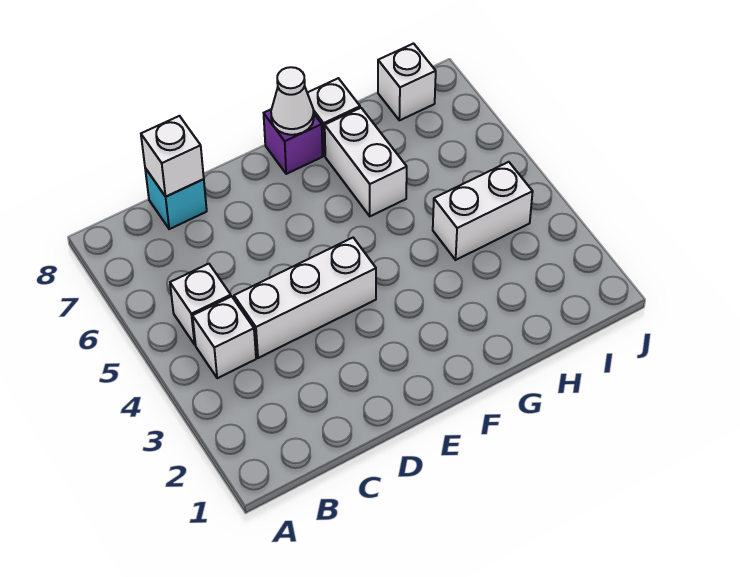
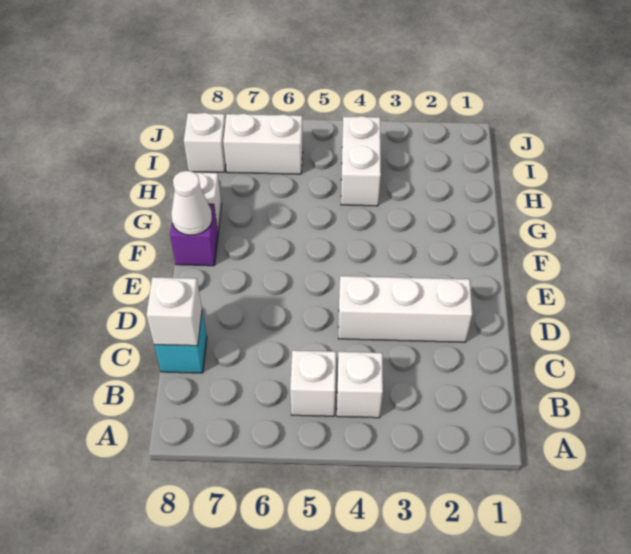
white brick C4:E4 level 1 -> white brick D2:D4 level 1
white brick G6:G7 level 1 -> white brick I6:I7 level 1

